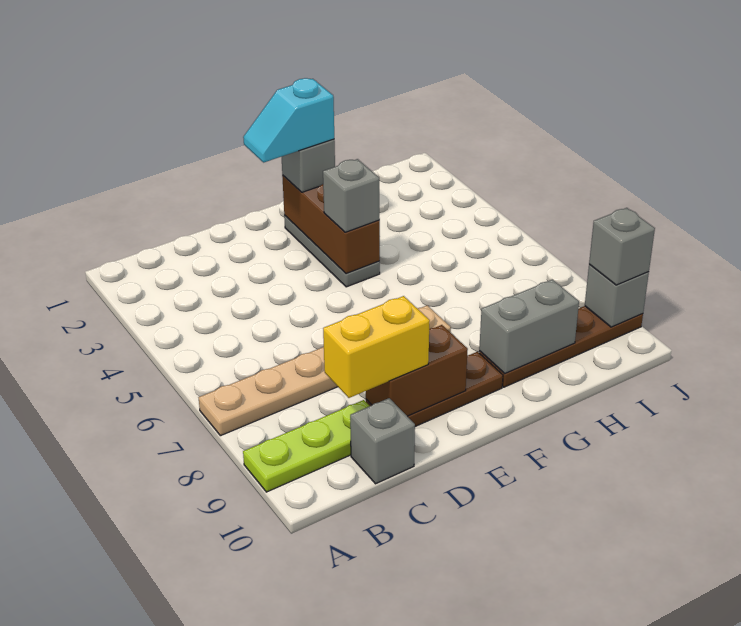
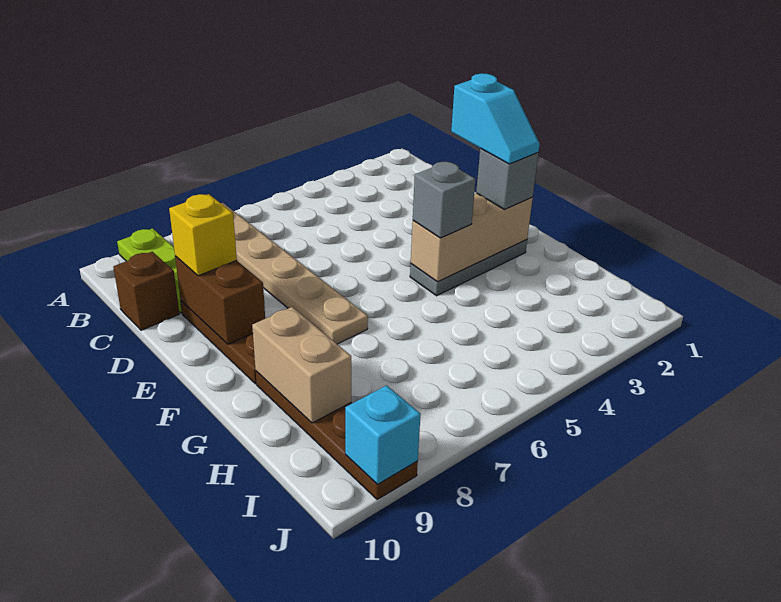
yellow brick C9:D9 level 3 -> yellow brick D9 level 3
grey brick C10 level 1 -> brown brick C10 level 1
cyan slope E2:F2 level 4 top F -> cyan slope E2:F2 level 4 top E
brown brick F2:F4 level 2 -> tan brick F2:F4 level 2
grey brick G9:H9 level 2 -> tan brick G9:H9 level 2
grey brick J9 level 2 -> cyan brick J9 level 2
grey brick J9 level 3 -> none

